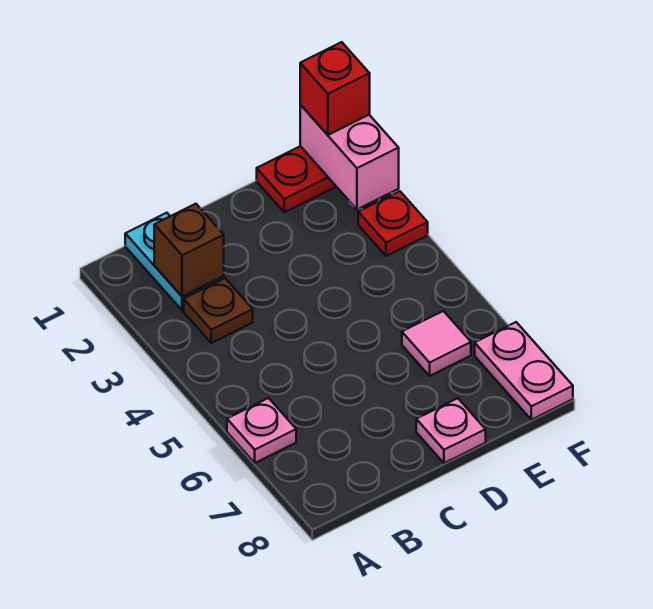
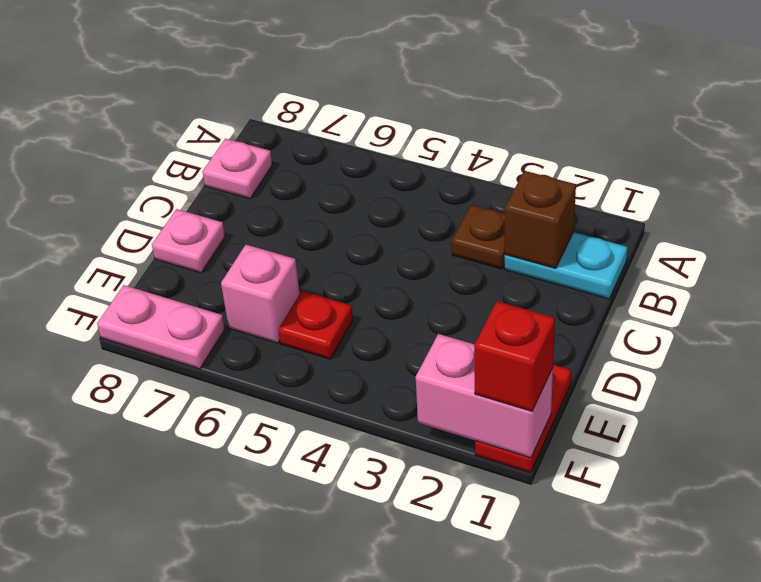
pink plate A6 level 1 -> pink plate B8 level 1
pink tile E6 level 1 -> pink brick E6 level 1
red plate F3 level 1 -> red plate E5 level 1

